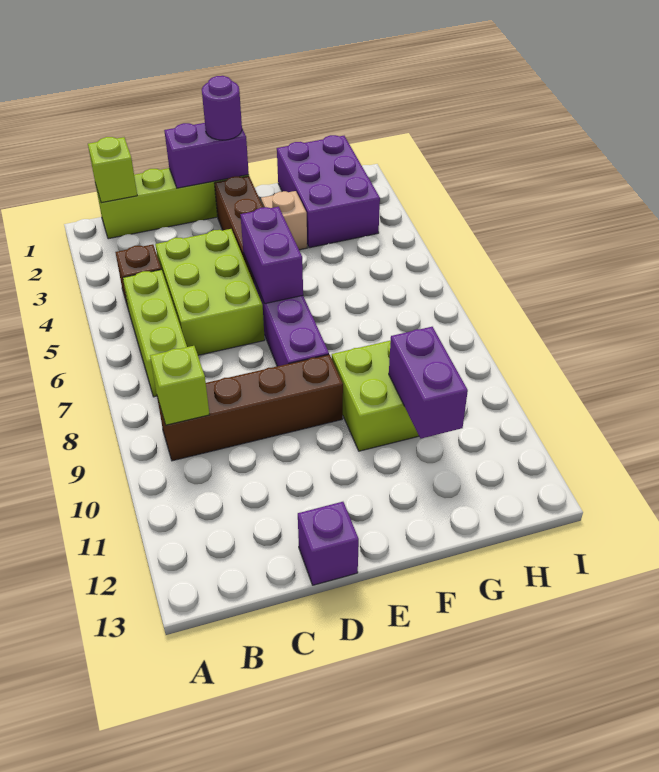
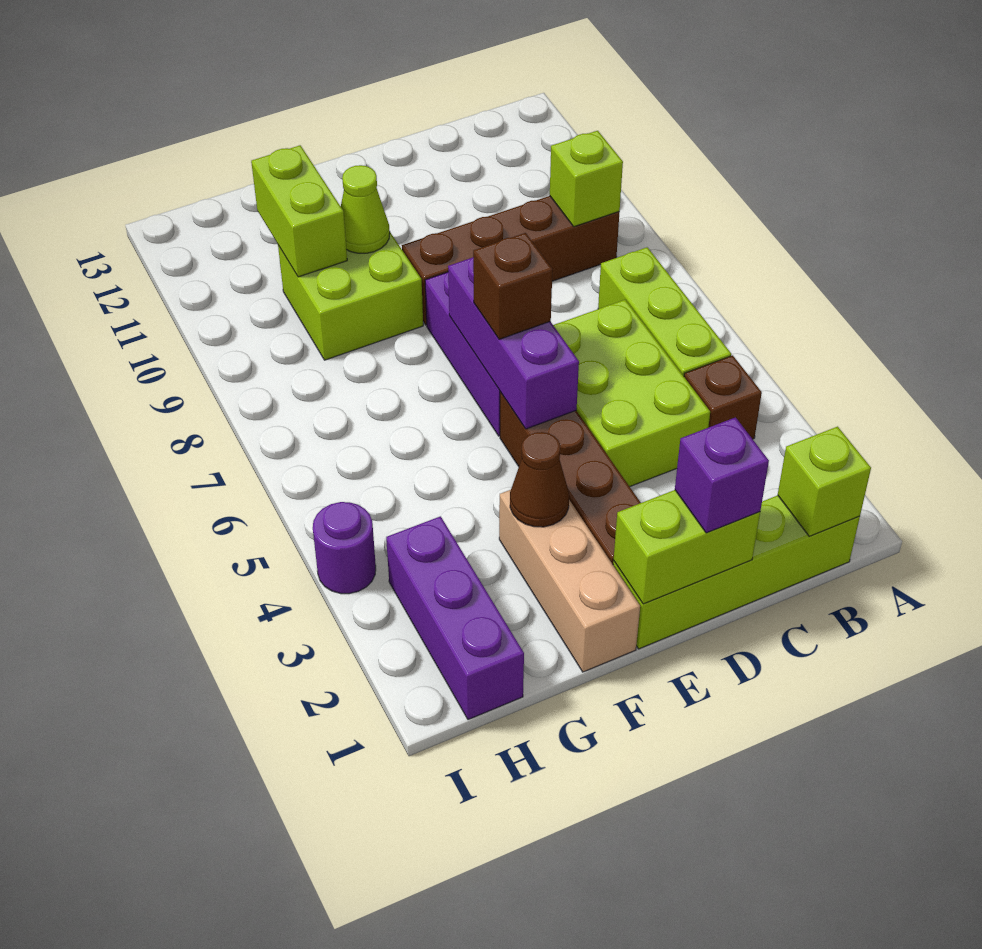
purple brick D1:E1 level 2 -> lime brick D1:E1 level 2
purple brick D13 level 1 -> purple brick D1 level 3
purple round brick E1 level 3 -> purple round brick I4 level 1
purple brick E5:E6 level 2 -> purple brick E5:E7 level 2
none -> brown brick E6 level 3
tan brick F3 level 1 -> tan brick F1:F3 level 1
none -> brown cone F3 level 2
none -> lime cone F10 level 2
purple brick G1:H3 level 1 -> purple brick H1:H3 level 1
purple brick G10:G11 level 2 -> lime brick G10:G11 level 2

